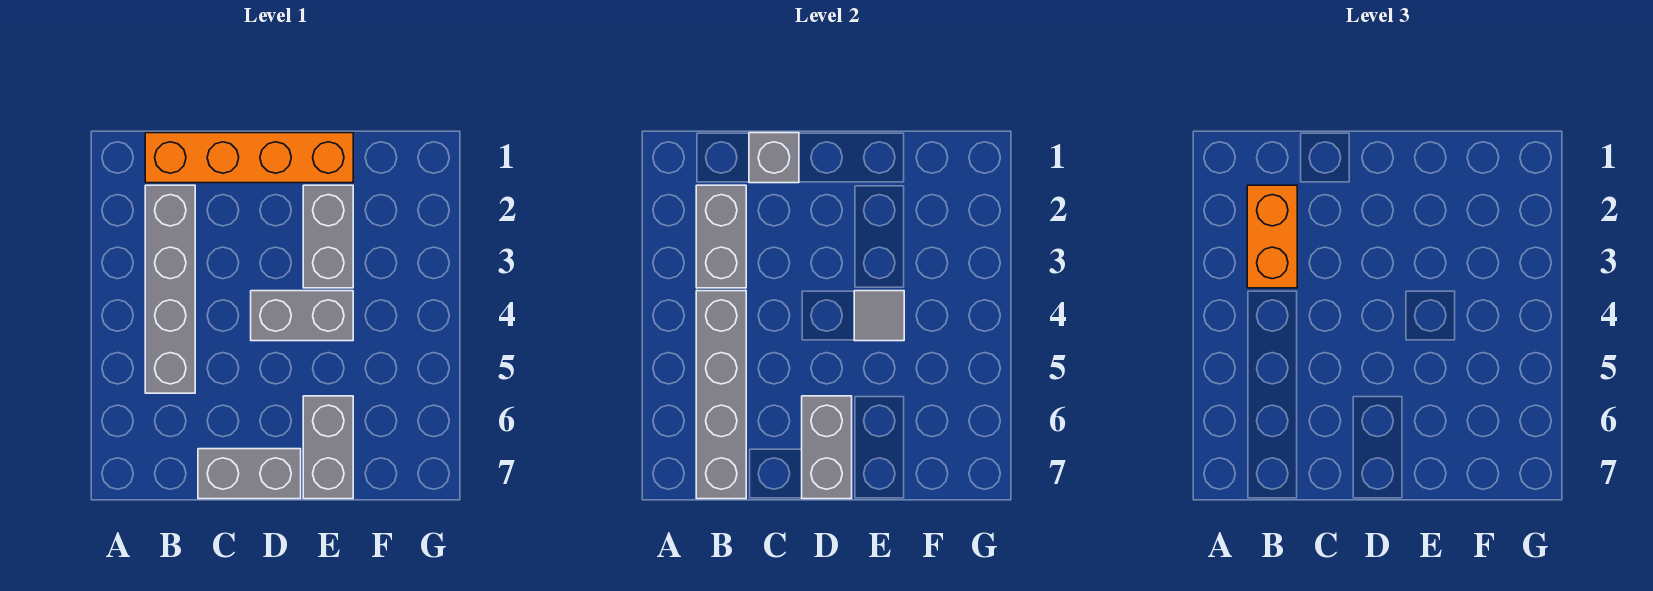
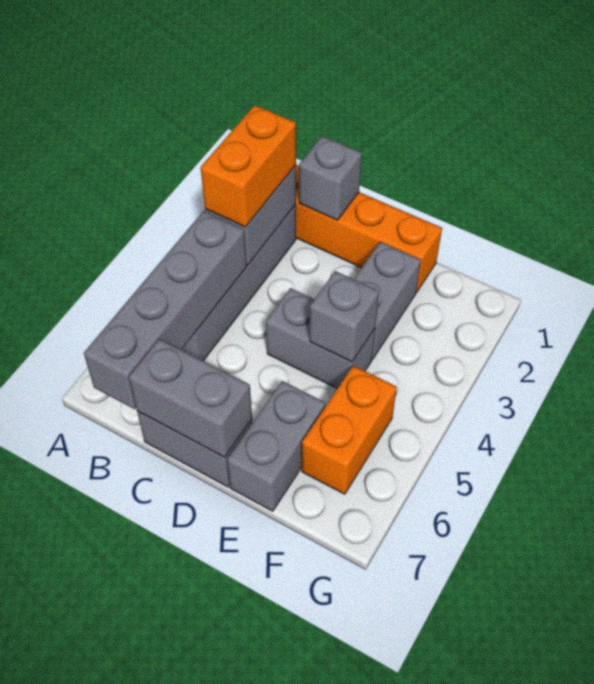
grey brick D6:D7 level 2 -> grey brick C7:D7 level 2
grey tile E4 level 2 -> grey brick E4 level 2
none -> orange brick F5:F6 level 1

